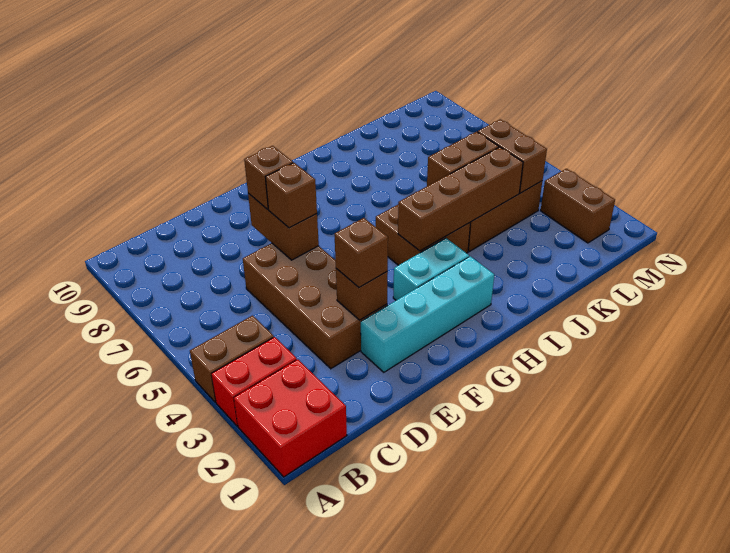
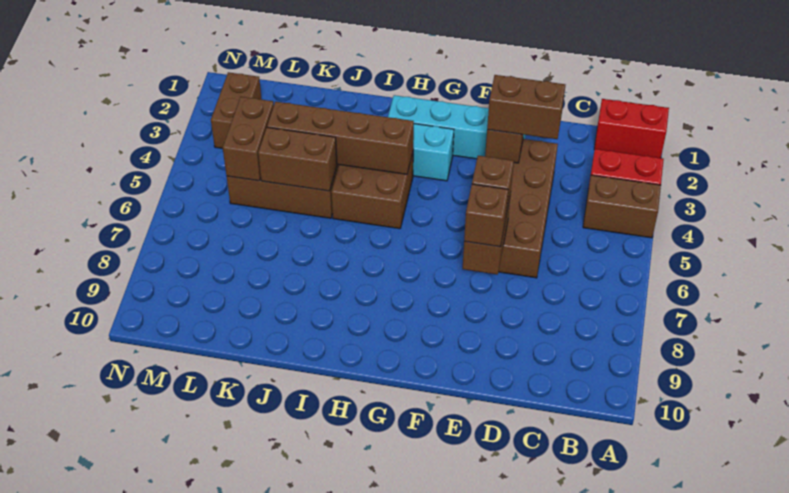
red brick A1:B2 level 1 -> red brick A1:B1 level 1
brown brick E3 level 3 -> brown brick D3:E3 level 3

